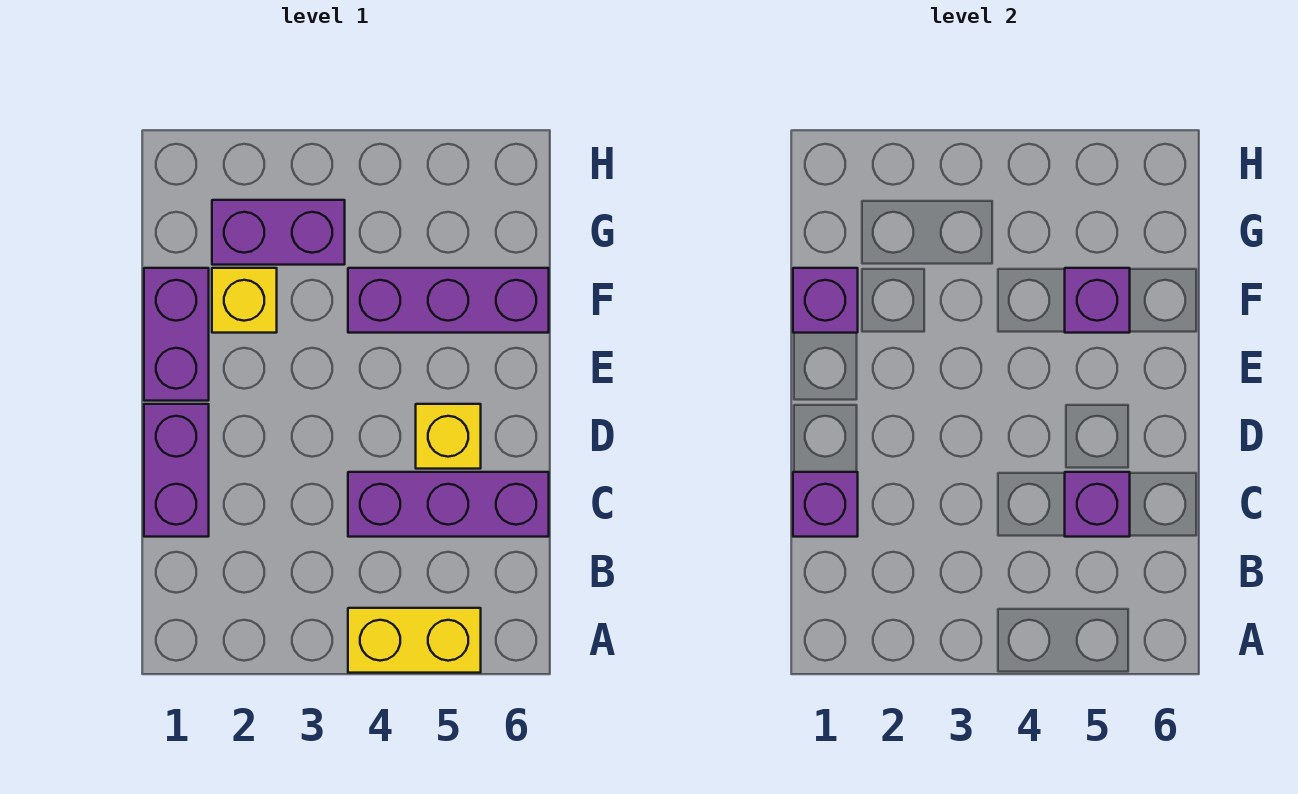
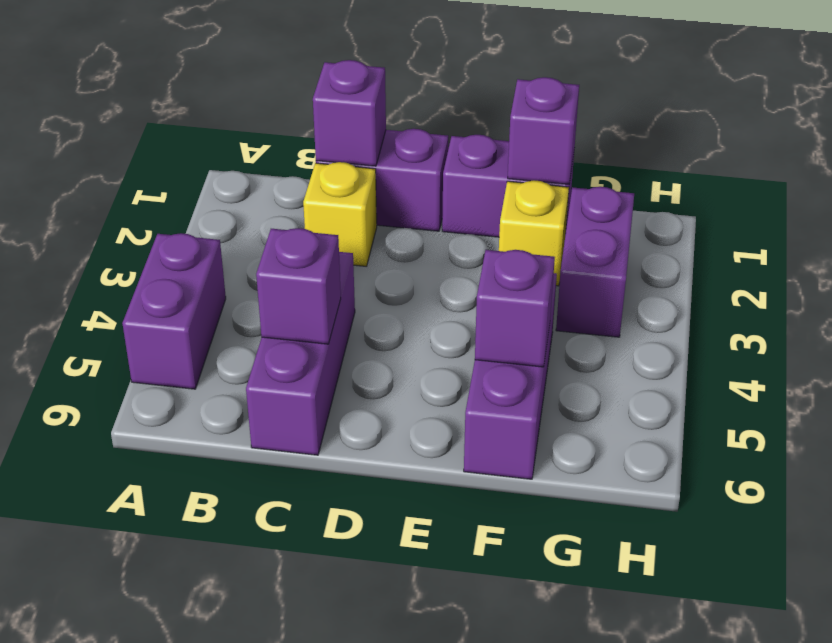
yellow brick A4:A5 level 1 -> purple brick A4:A5 level 1
yellow brick D5 level 1 -> yellow brick C2 level 1

